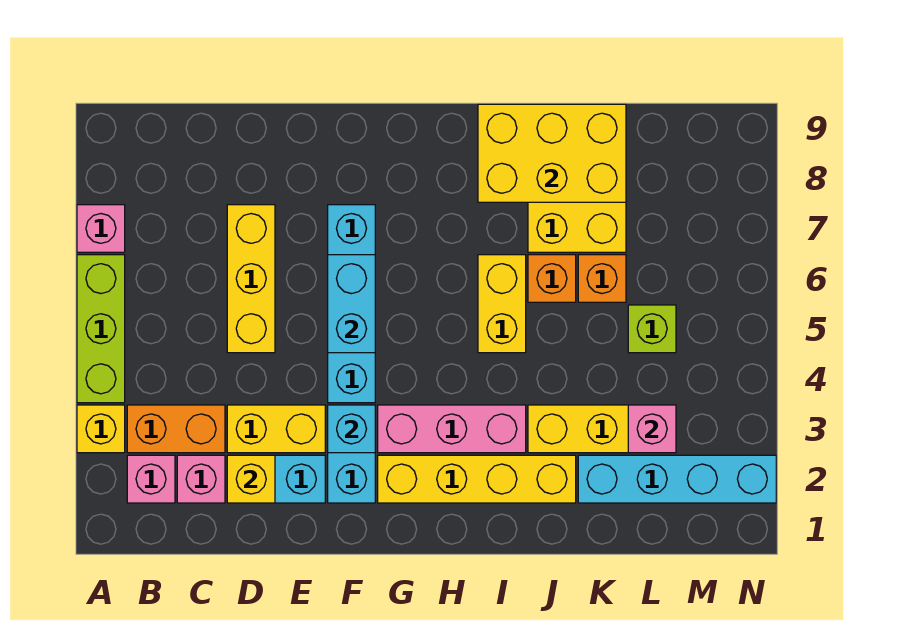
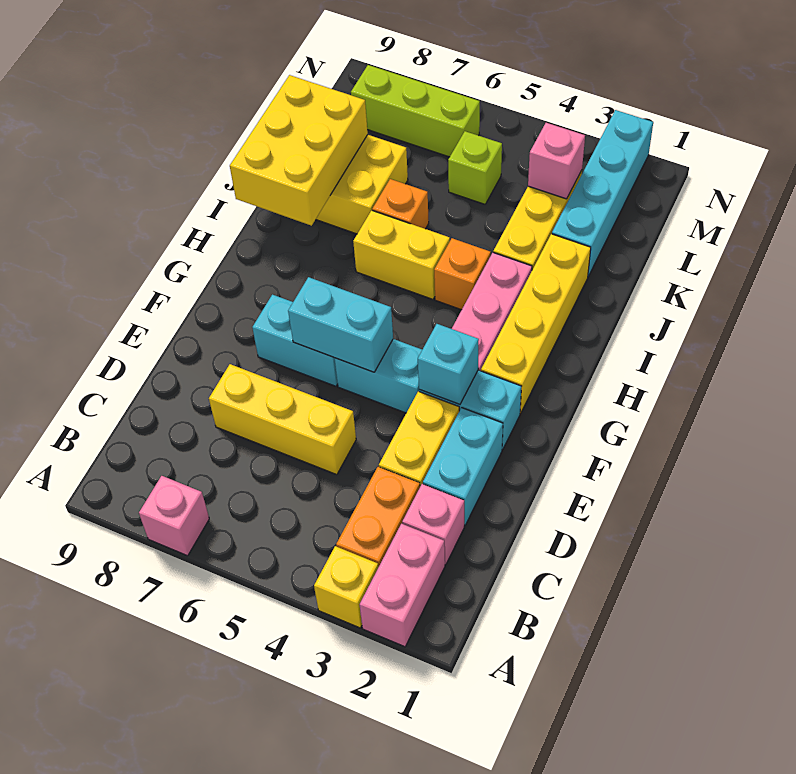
lime brick A4:A6 level 1 -> lime brick M6:M8 level 1
pink brick B2 level 1 -> pink brick A2:B2 level 1
yellow brick D2 level 2 -> none
orange brick K6 level 1 -> orange brick I4 level 1

